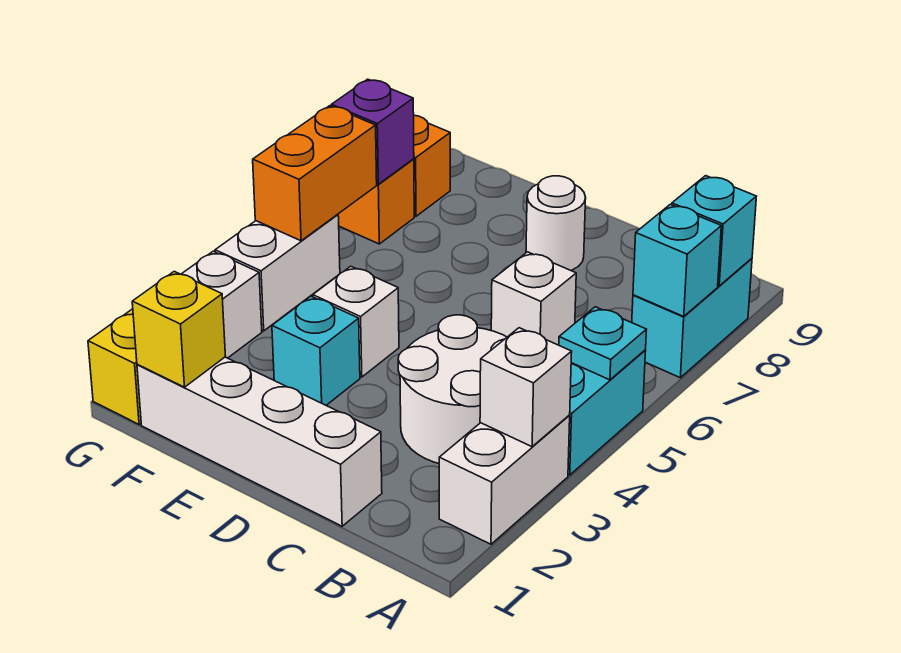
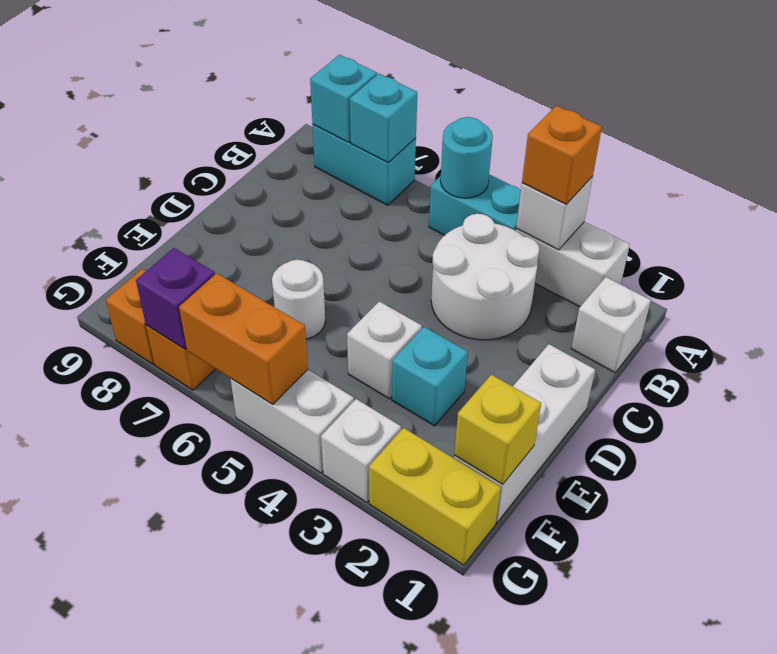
none -> orange brick A3 level 3
cyan plate A5 level 2 -> cyan round brick A5 level 2
white brick C1:F1 level 1 -> white brick D1:F1 level 1
white brick C6 level 1 -> white brick B1 level 1
white round brick D8 level 1 -> white round brick E6 level 1

